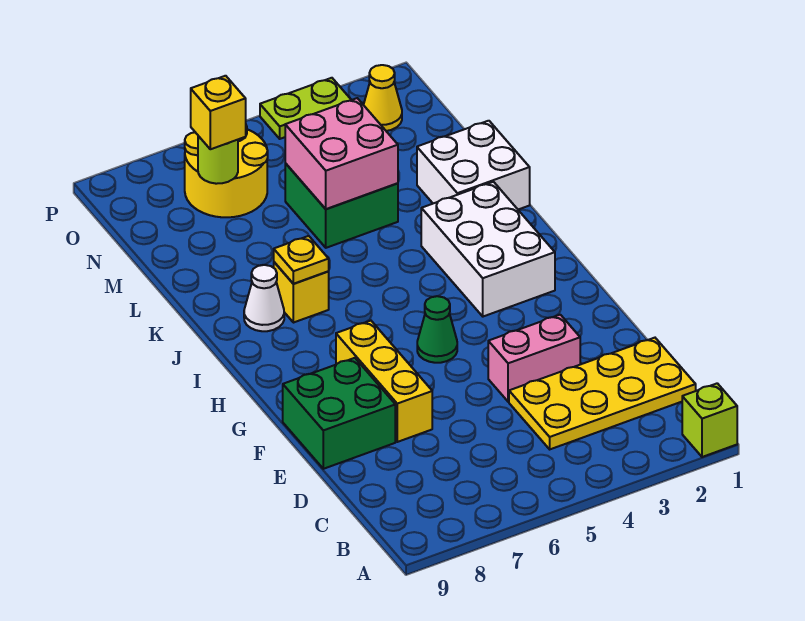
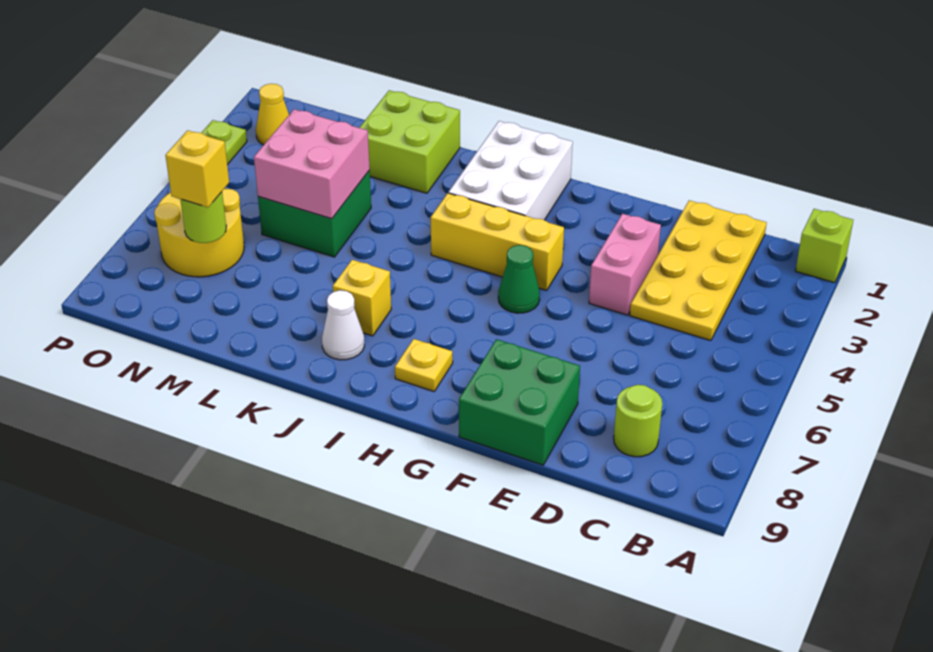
none -> lime round brick C8 level 1
yellow brick E7:G7 level 1 -> yellow brick G4:I4 level 1
white brick H2:J3 level 1 -> white brick H1:I3 level 1
yellow plate J7 level 2 -> yellow plate H8 level 1
white brick K1:L2 level 1 -> lime brick K1:L2 level 1

